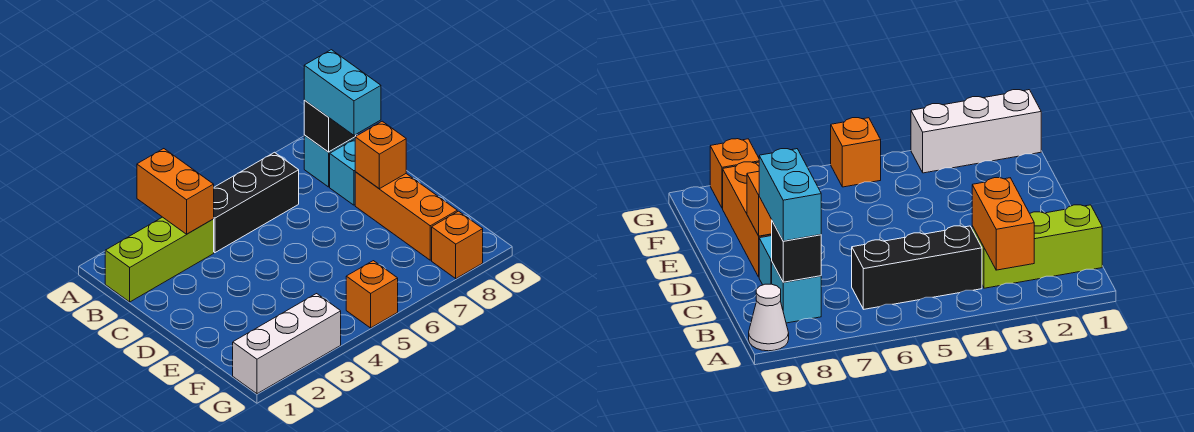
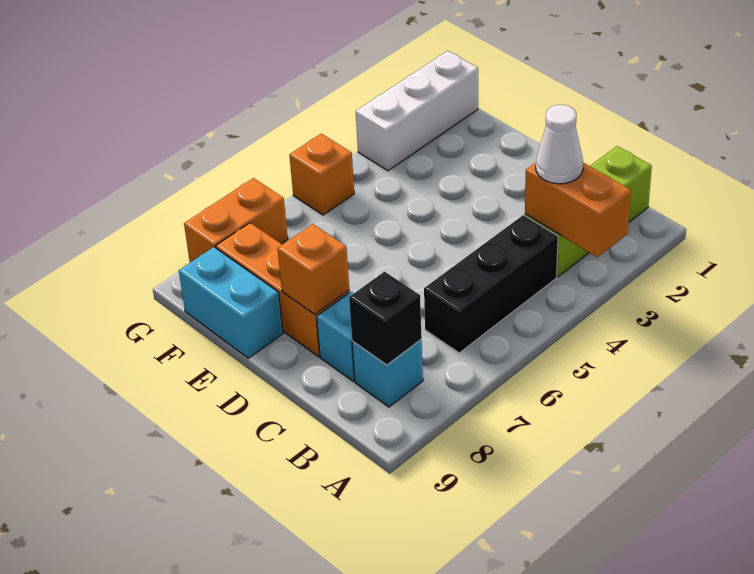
white cone A9 level 1 -> white cone B3 level 3
cyan brick B8:C8 level 3 -> cyan brick E9:F9 level 1
orange brick G8 level 1 -> orange brick G7:G8 level 1

